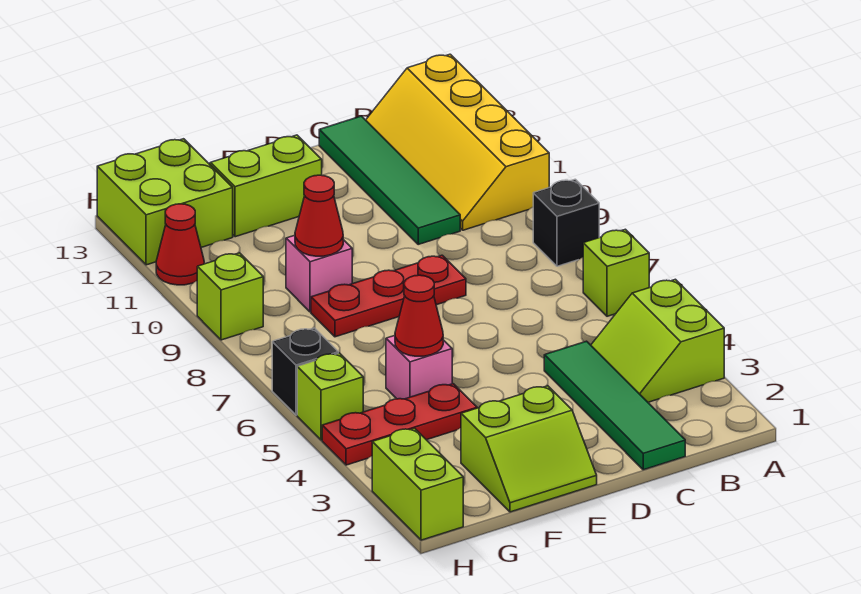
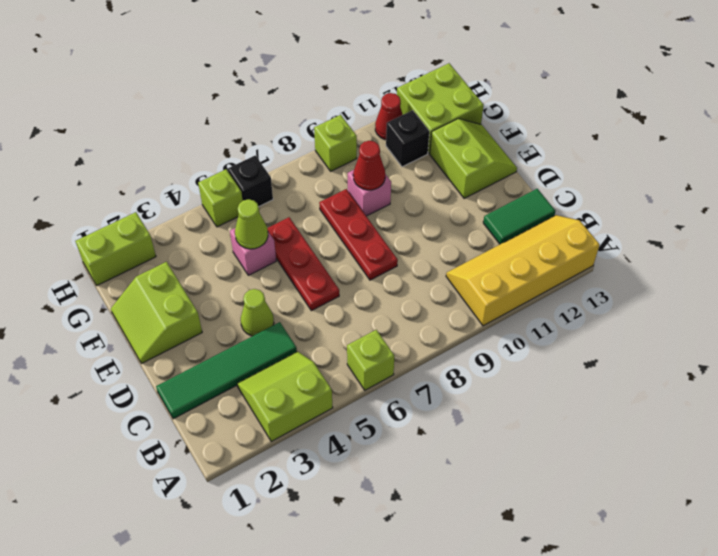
black brick A8 level 1 -> black brick G11 level 1
green tile C10:C13 level 1 -> green tile C12:C13 level 1
none -> lime cone D4 level 1
red plate F4:H4 level 1 -> red plate D6:F6 level 1
red cone F5 level 2 -> lime cone F5 level 2

